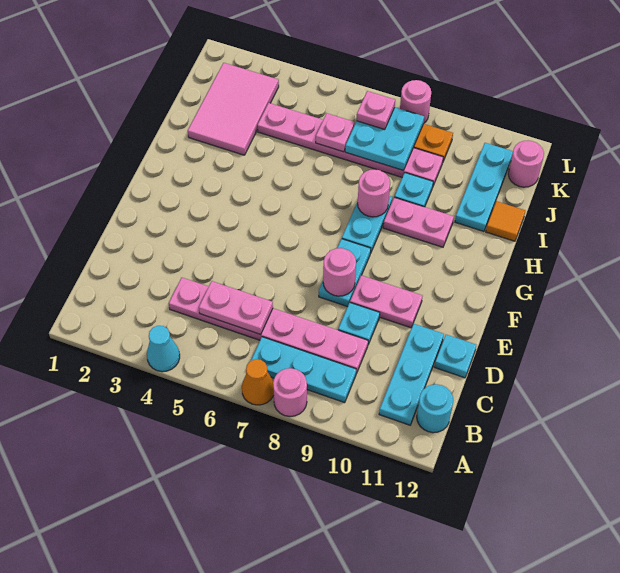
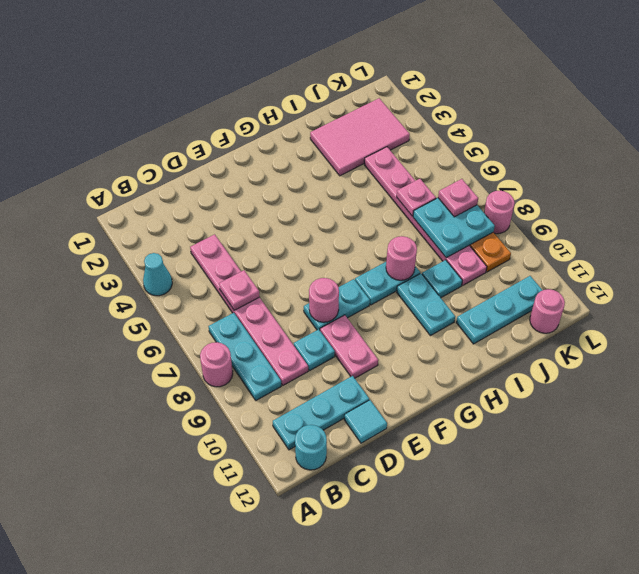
orange cone A7 level 1 -> none
pink plate C5:C6 level 2 -> pink plate C6 level 2
cyan plate D12 level 1 -> cyan tile D12 level 1
pink plate H9:H10 level 1 -> cyan plate H9:H10 level 1
orange tile I12 level 1 -> none

